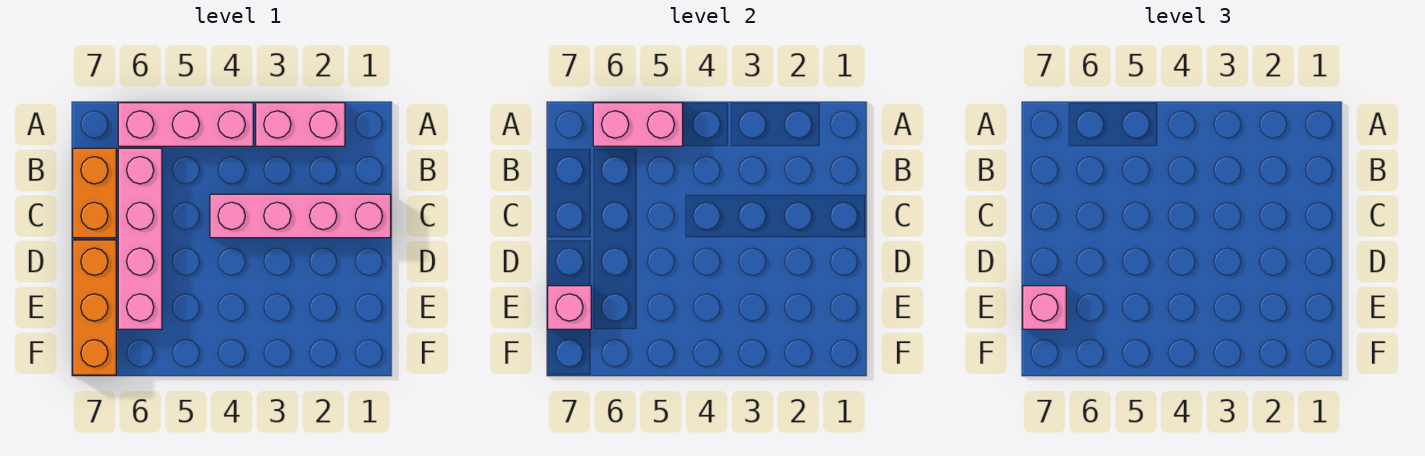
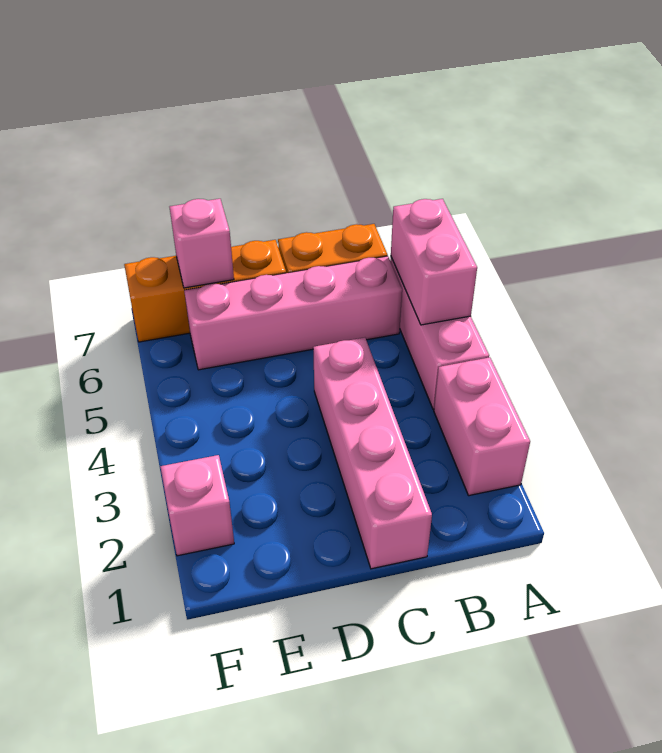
pink brick E7 level 3 -> pink brick F2 level 1

